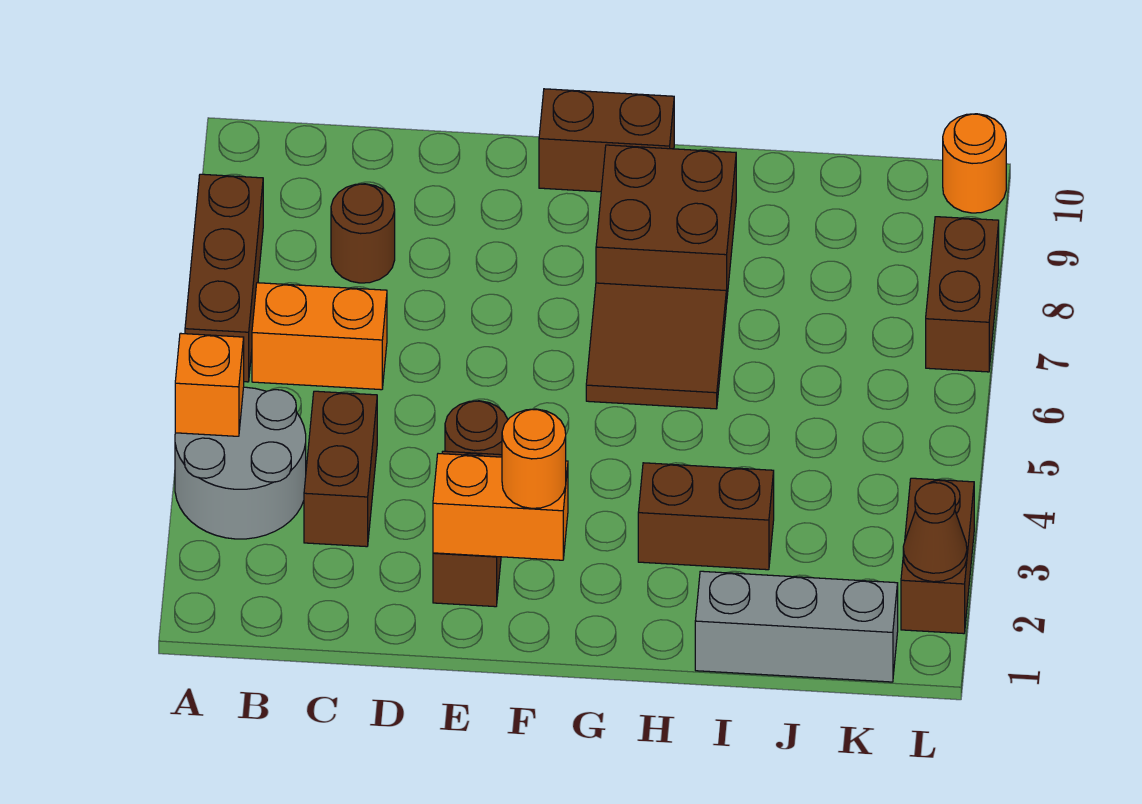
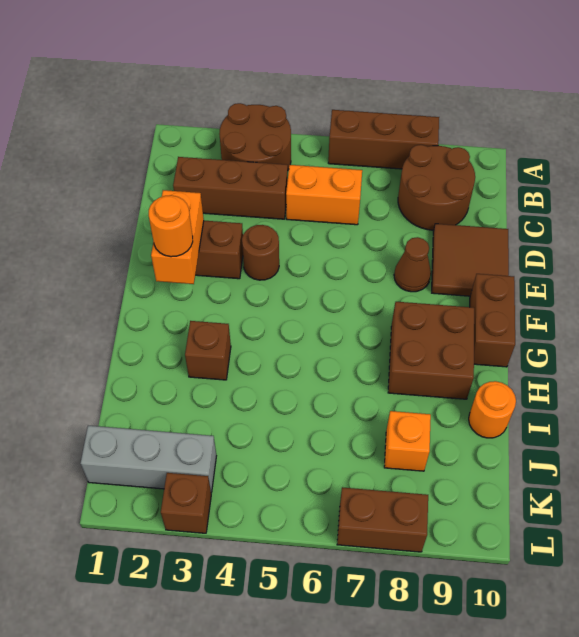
grey round brick A3:B4 level 1 -> brown round brick A3:B4 level 1
orange brick A4 level 2 -> orange brick J8 level 1
orange brick B6:C6 level 1 -> orange brick C5:C6 level 1
brown brick C3:C4 level 1 -> brown brick C2:C4 level 1
brown round brick C8 level 1 -> brown round brick B8:C9 level 1
brown tile G6:H7 level 1 -> brown tile D9:E10 level 1
brown brick H3:I3 level 1 -> brown brick H3 level 1
grey brick I1:K1 level 1 -> grey brick K1:K3 level 1
brown brick L2:L3 level 1 -> brown brick L3 level 1
brown cone L2 level 2 -> brown cone E8 level 1
orange round brick L10 level 1 -> orange round brick I10 level 1

